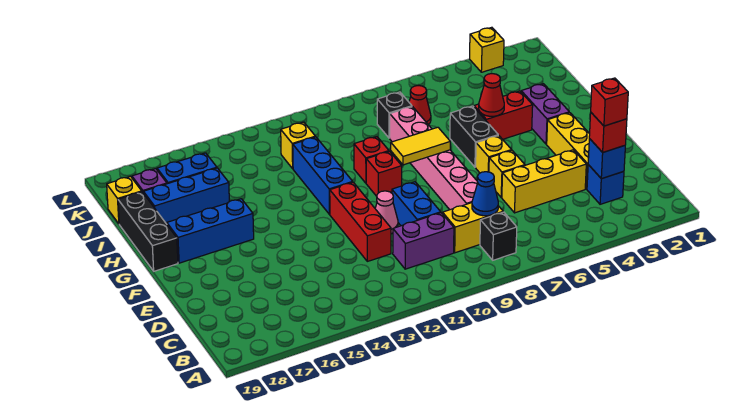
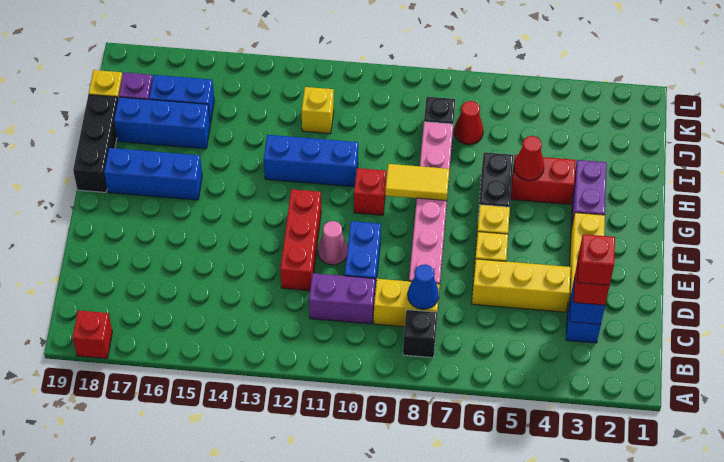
blue brick G12:I12 level 1 -> blue brick H11:H13 level 1
red brick H10 level 1 -> red brick A18 level 1
yellow brick L3 level 1 -> none

